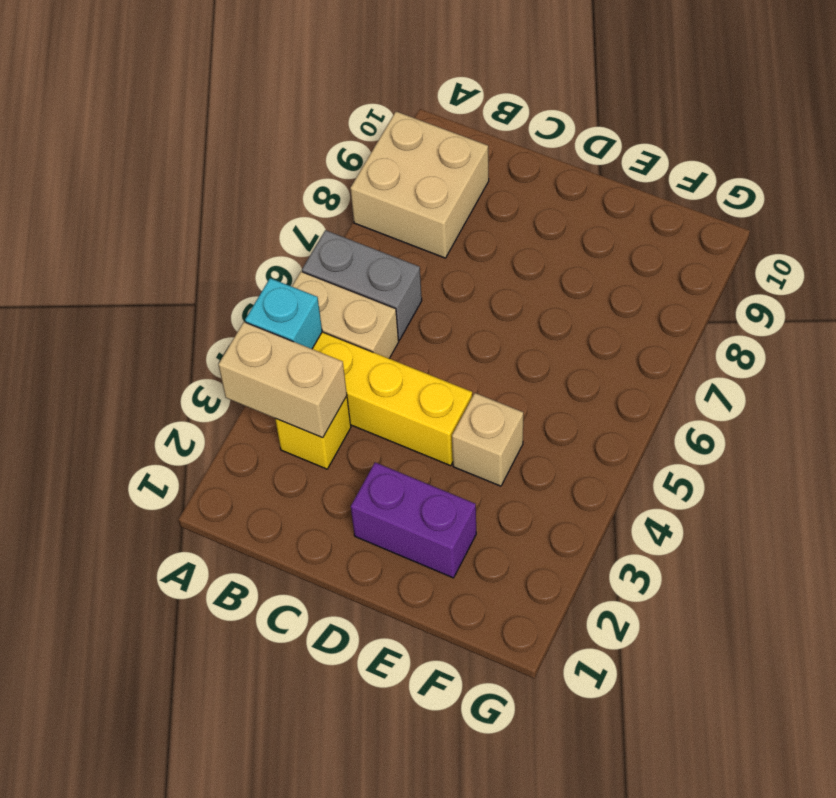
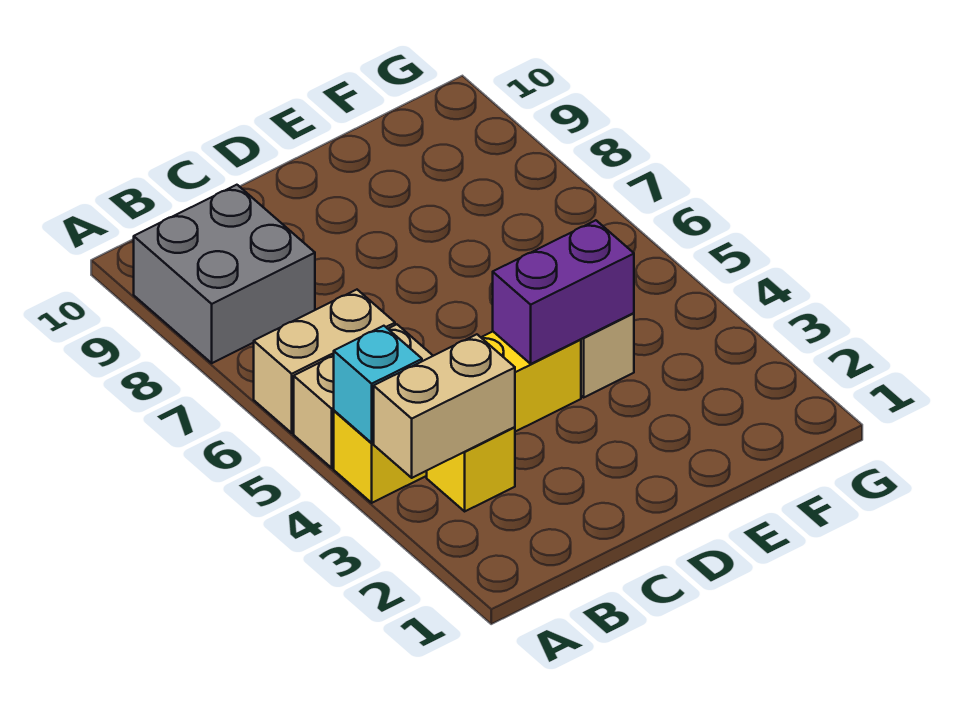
grey brick A6:B6 level 1 -> tan brick A6:B6 level 1
tan brick A8:B9 level 1 -> grey brick A8:B9 level 1
purple brick D2:E2 level 1 -> purple brick D4:E4 level 2

